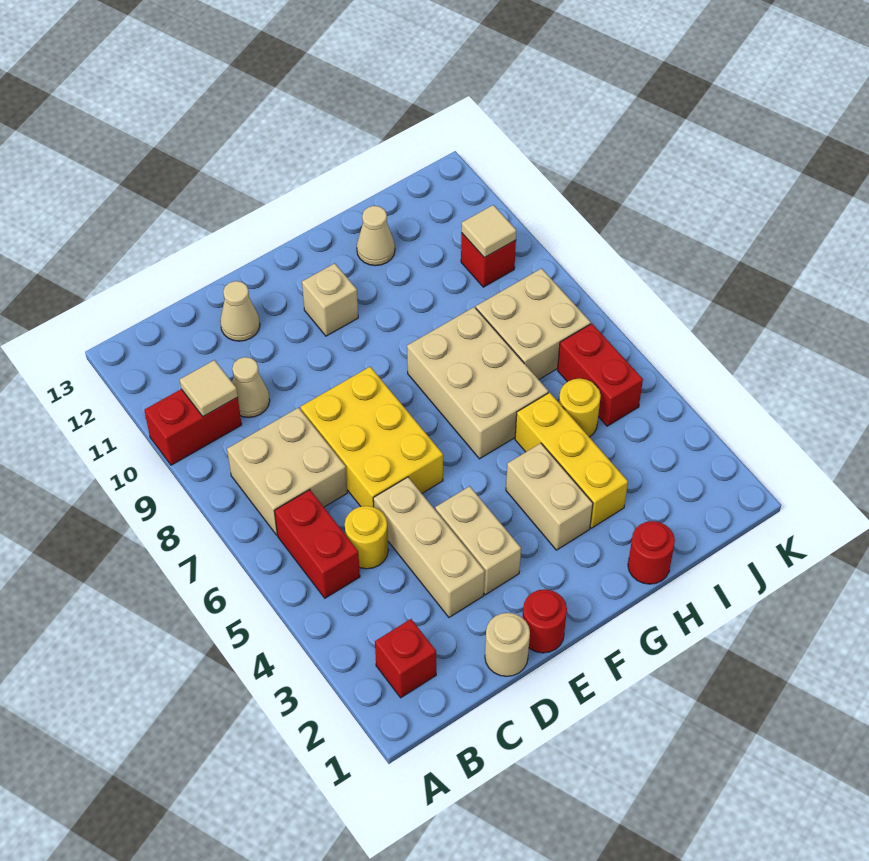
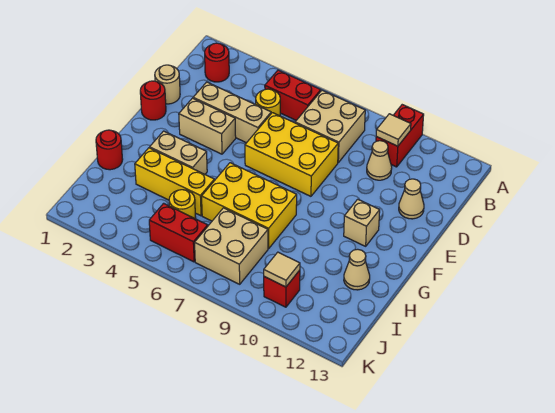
red brick B2 level 1 -> red round brick B2 level 1
tan brick G6:H8 level 1 -> yellow brick G6:H8 level 1

